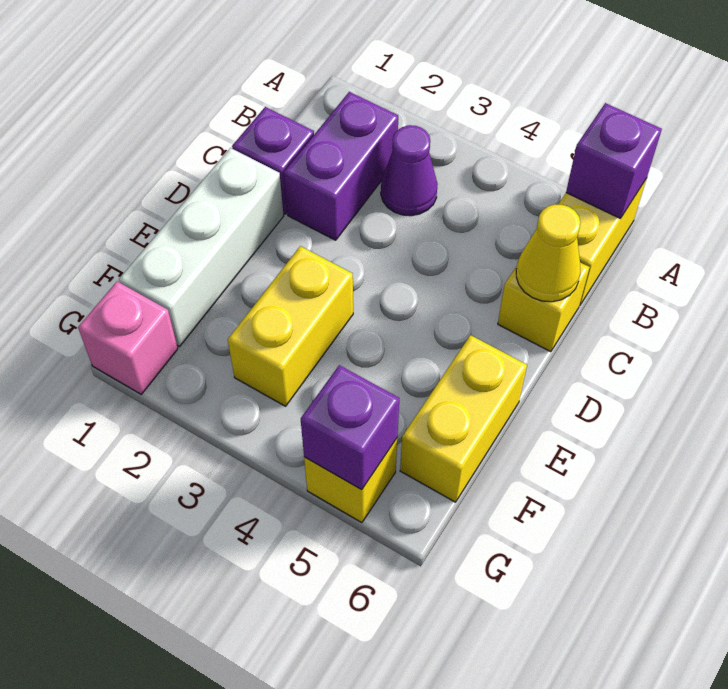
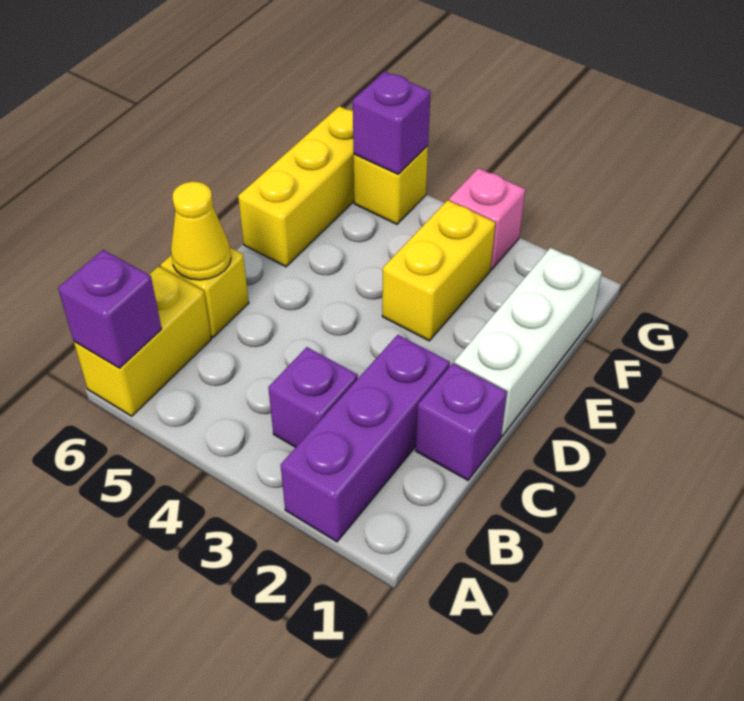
purple brick B2:C2 level 1 -> purple brick A2:C2 level 1
purple cone B3 level 1 -> purple brick B3 level 1
yellow brick E6:F6 level 1 -> yellow brick E6:G6 level 1
pink brick G1 level 1 -> pink brick G3 level 1

